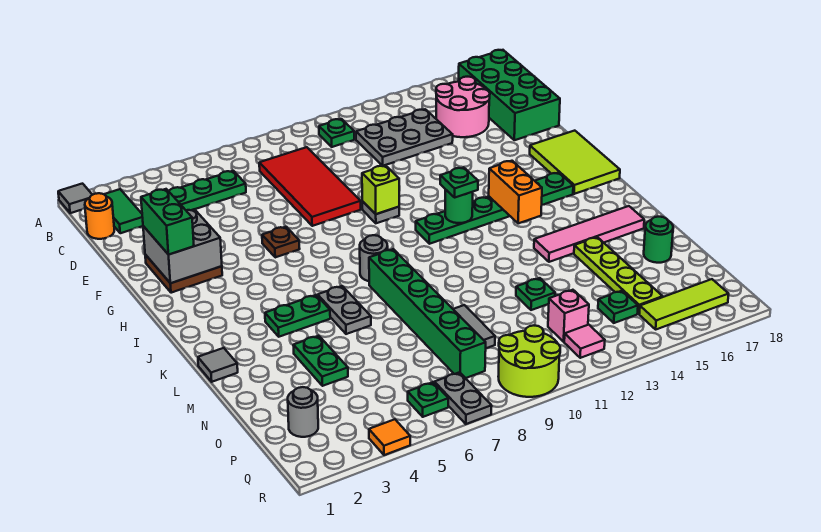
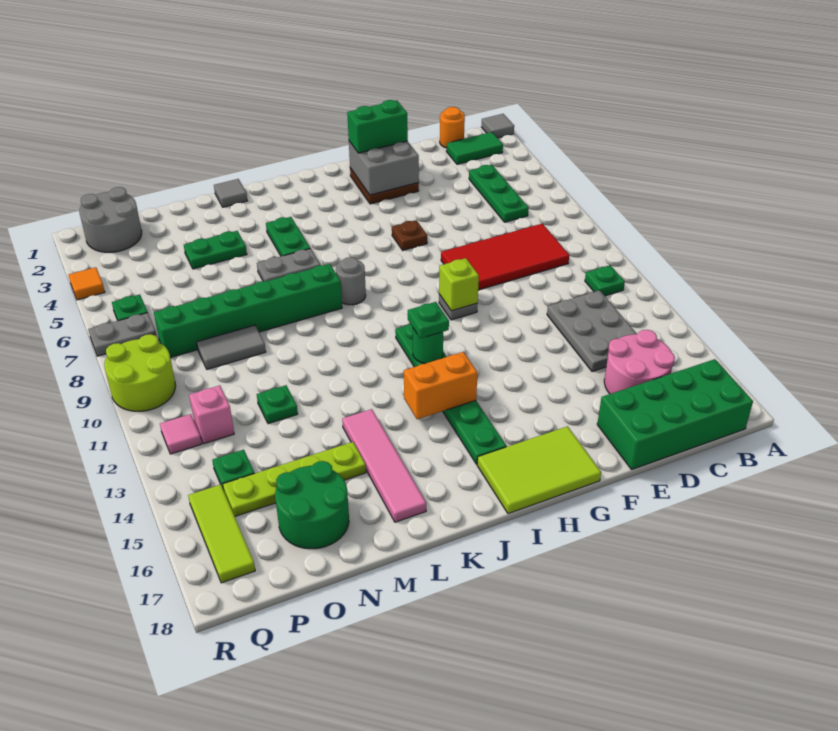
green round brick N17 level 1 -> green round brick N16:O17 level 1
grey round brick P2 level 1 -> grey round brick P1:Q2 level 1

